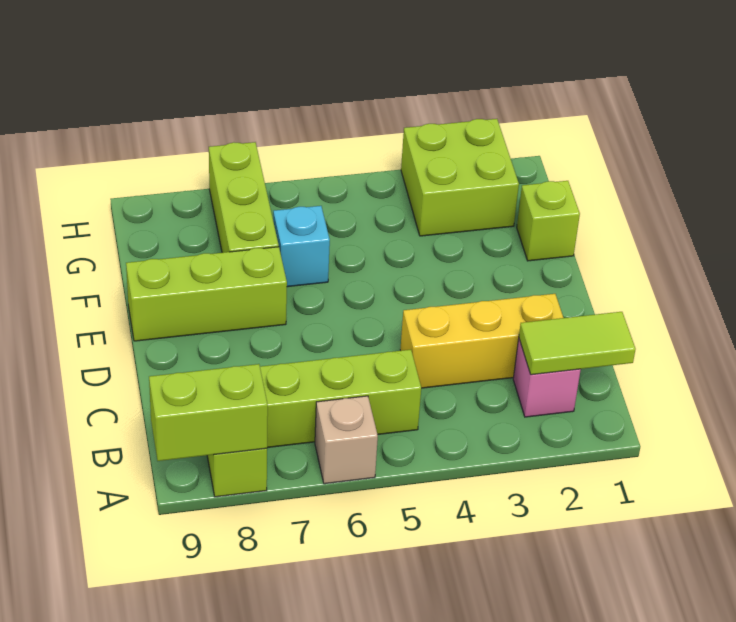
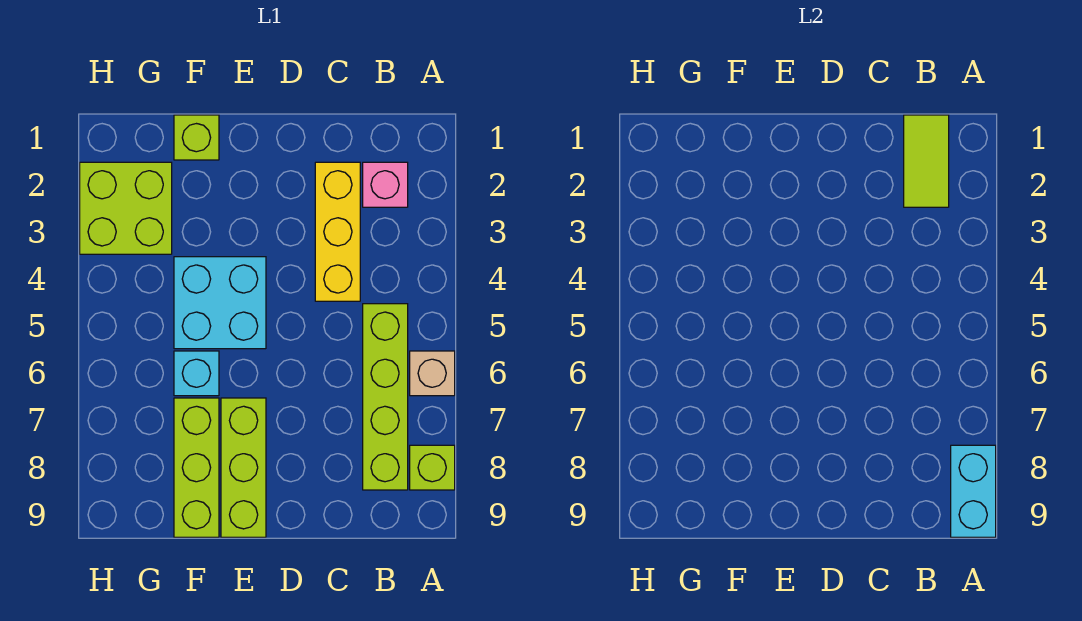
lime brick A8:A9 level 2 -> cyan brick A8:A9 level 2
none -> cyan brick E4:F5 level 1
lime brick F7:H7 level 1 -> lime brick F7:F9 level 1

